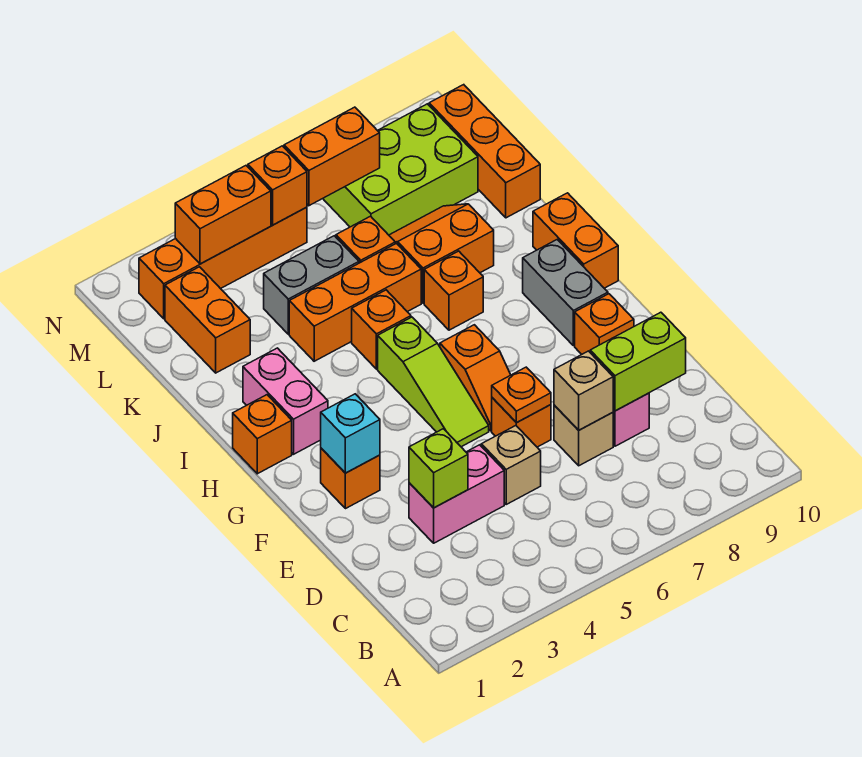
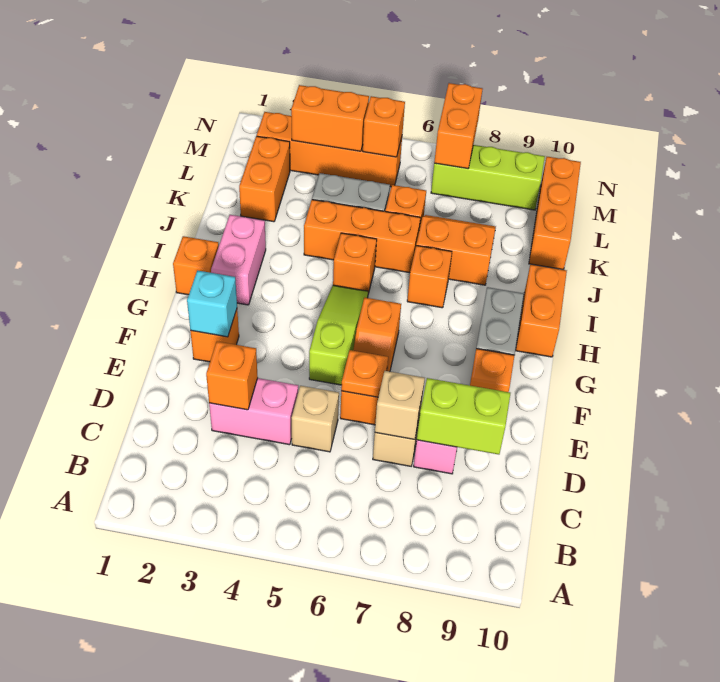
lime brick D3 level 2 -> orange brick D3 level 2
lime slope F5:H5 level 1 top H -> lime slope F5:H5 level 1 top F
lime brick L7:M9 level 1 -> lime brick M7:M9 level 1
orange brick M6:M7 level 2 -> orange brick M7:N7 level 2

